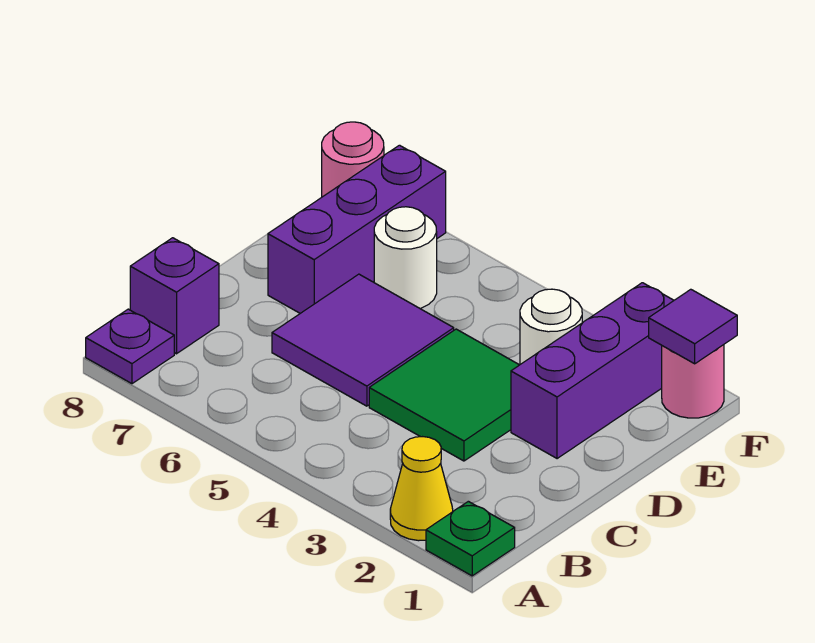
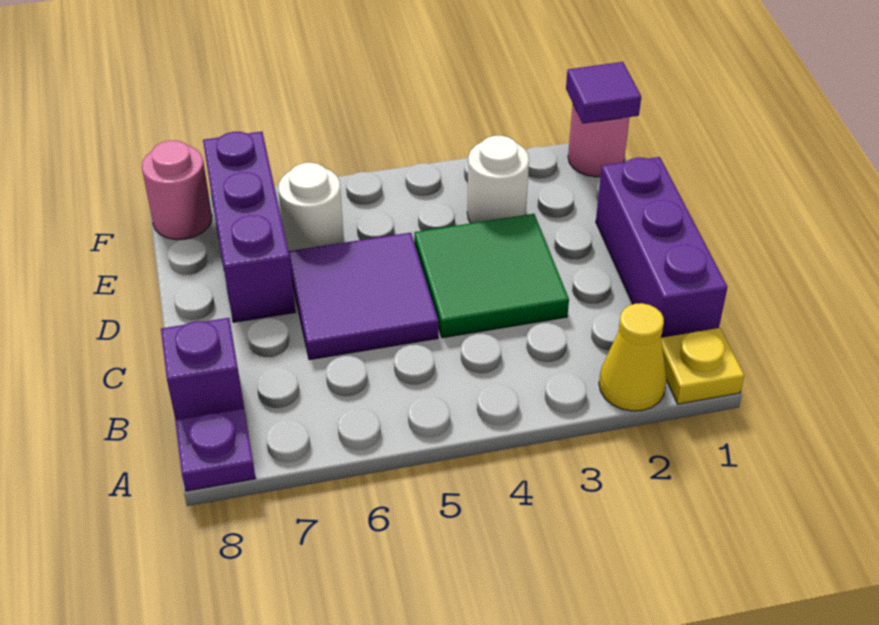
green plate A1 level 1 -> yellow plate A1 level 1
purple brick D2:F2 level 1 -> purple brick B1:D1 level 1

